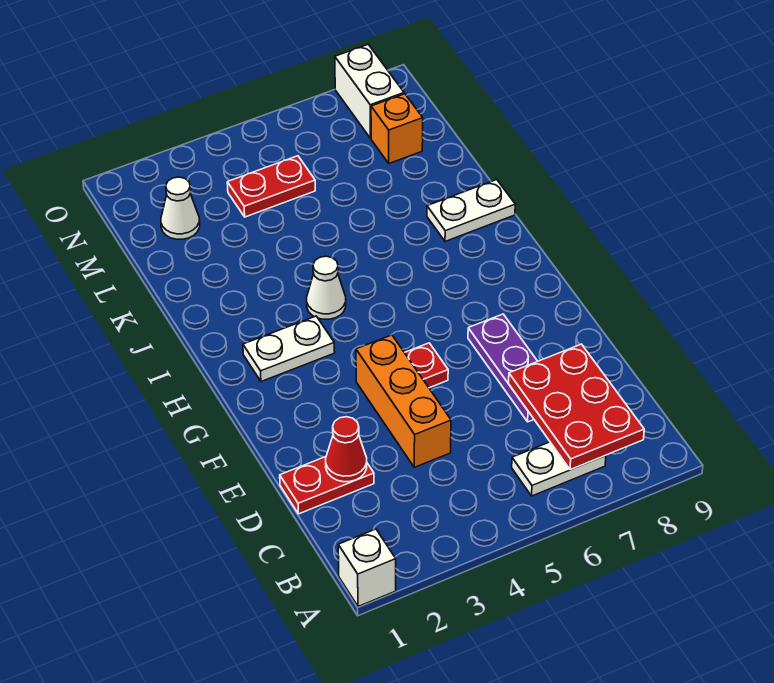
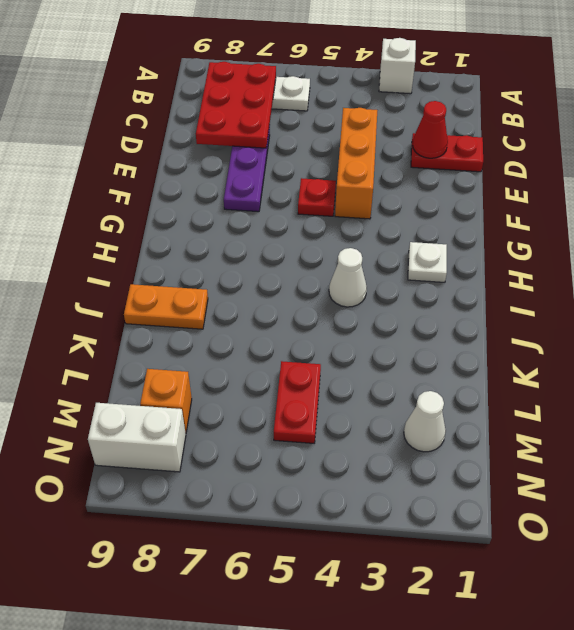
white brick A1 level 1 -> white brick A3 level 1
white plate H2:H3 level 1 -> white plate H2 level 1
white plate J8:J9 level 1 -> orange plate J8:J9 level 1
red plate M4:M5 level 1 -> red plate L5:M5 level 1
white brick N8:O8 level 1 -> white brick N8:N9 level 1

